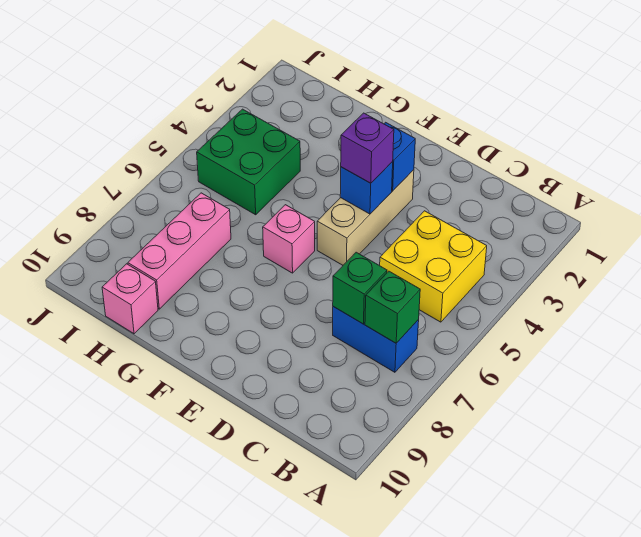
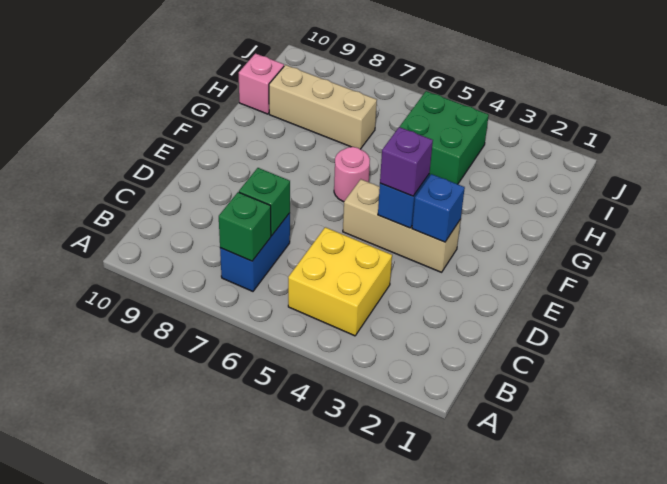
pink brick F6 level 1 -> pink round brick F6 level 1
pink brick H7:H9 level 1 -> tan brick H7:H9 level 1

